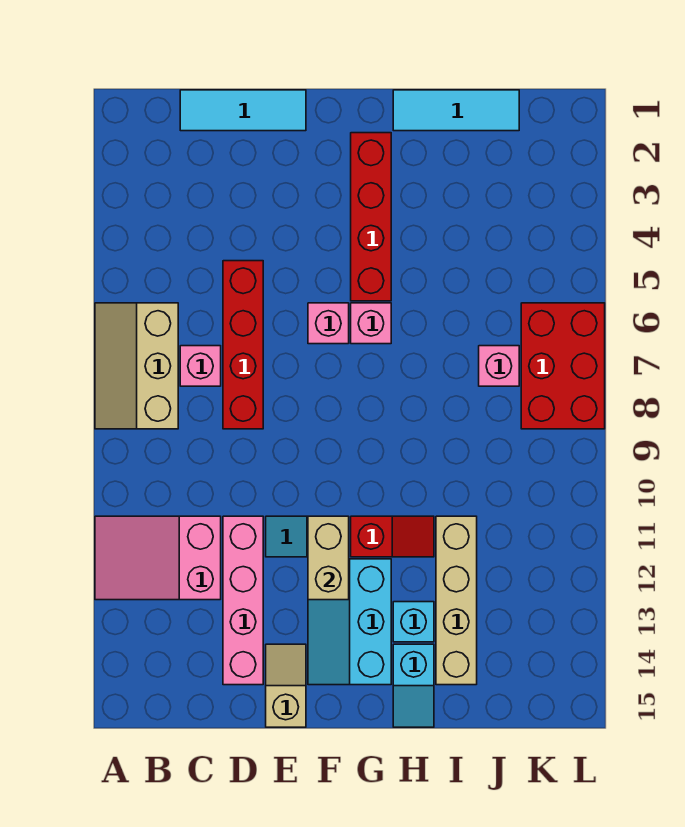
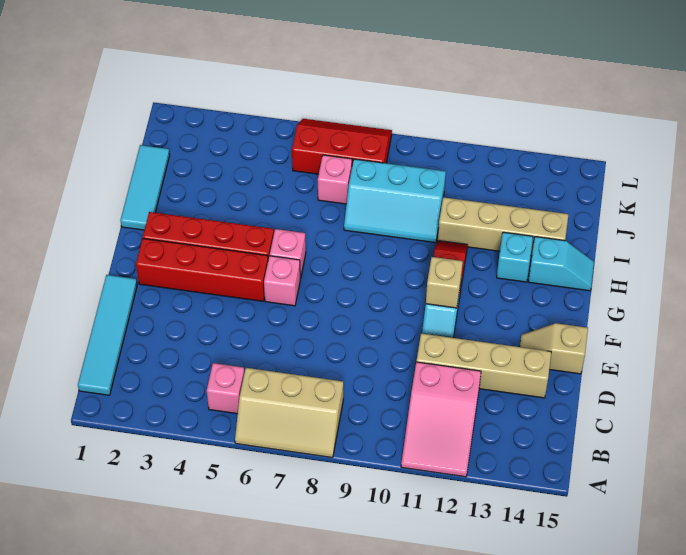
cyan tile C1:E1 level 1 -> cyan tile B1:E1 level 1
pink brick C7 level 1 -> pink brick B5 level 1
red brick D5:D8 level 1 -> red brick F2:F5 level 1
pink brick D11:D14 level 1 -> tan brick D11:D14 level 1
tan brick F11:F12 level 2 -> tan brick F11 level 2
cyan slope F12:G14 level 1 top G -> cyan slope I8:J10 level 1 top J
red brick K6:L8 level 1 -> red slope K6:L8 level 1 top K

